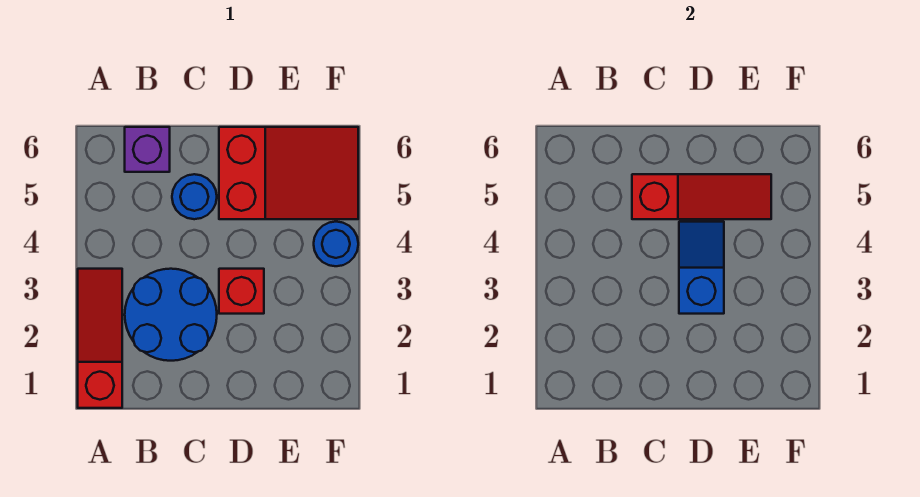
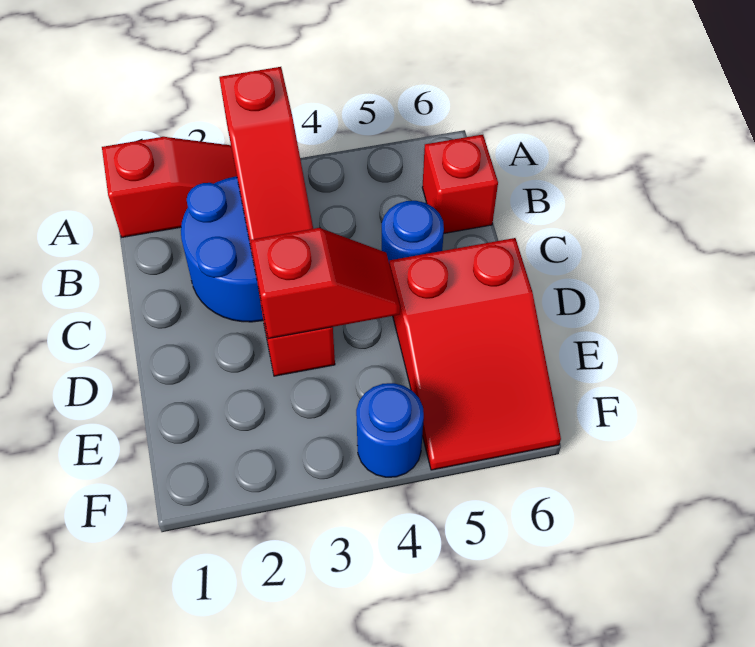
purple brick B6 level 1 -> red brick B6 level 1
red slope C5:E5 level 2 top C -> red slope A3:C3 level 2 top A
blue slope D3:D4 level 2 top 3 -> red slope D3:D4 level 2 top 3

